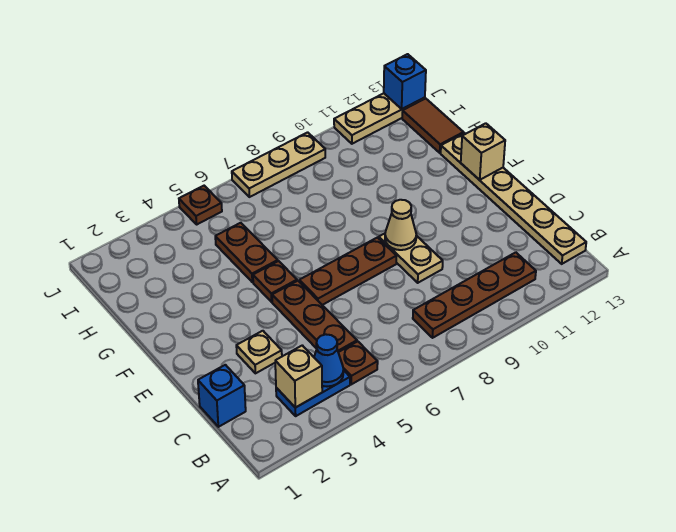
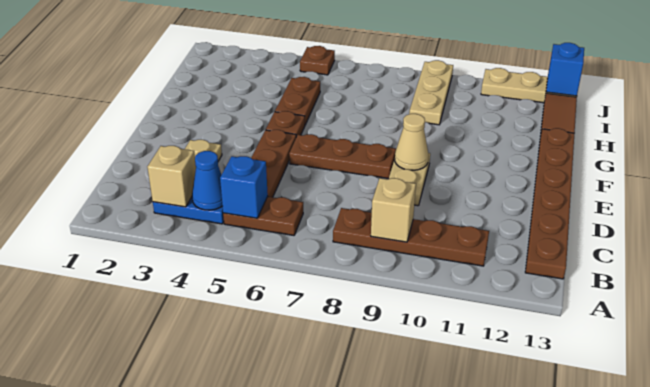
brown plate B5 level 1 -> brown plate B5:B6 level 1
tan plate B13:G13 level 1 -> brown plate B13:G13 level 1
blue brick C1 level 1 -> blue brick B5 level 2
tan brick F13 level 2 -> tan brick B9 level 2
tan plate J7:J9 level 1 -> tan plate H9:J9 level 1

